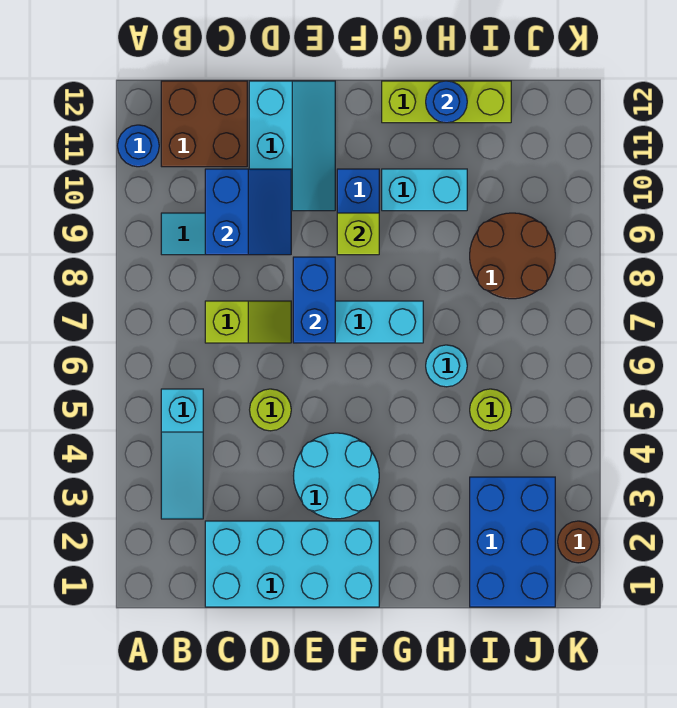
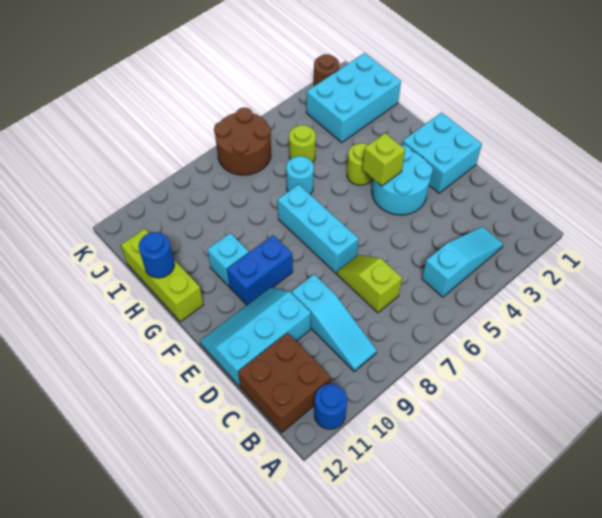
cyan brick C1:F2 level 1 -> cyan brick E1:F2 level 1
blue slope C9:D10 level 2 top C -> none
lime round brick D5 level 1 -> lime round brick G4 level 1
blue brick E7:E8 level 2 -> none
lime brick F9 level 2 -> lime brick F4 level 2
cyan brick G10:H10 level 1 -> cyan brick G10 level 1
blue brick I1:J3 level 1 -> cyan brick I1:J3 level 1
brown round brick I8:J9 level 1 -> brown round brick J6:K7 level 1

